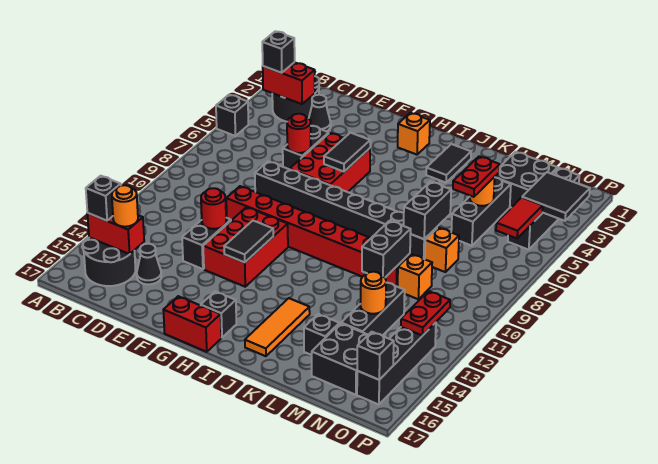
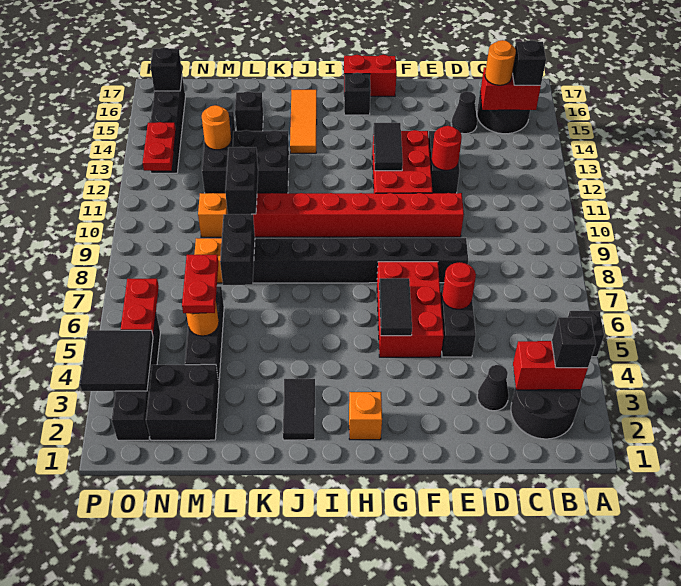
black brick M15:N16 level 1 -> black brick K12:L13 level 1
red tile O5:O6 level 2 -> red plate O5:O6 level 2

